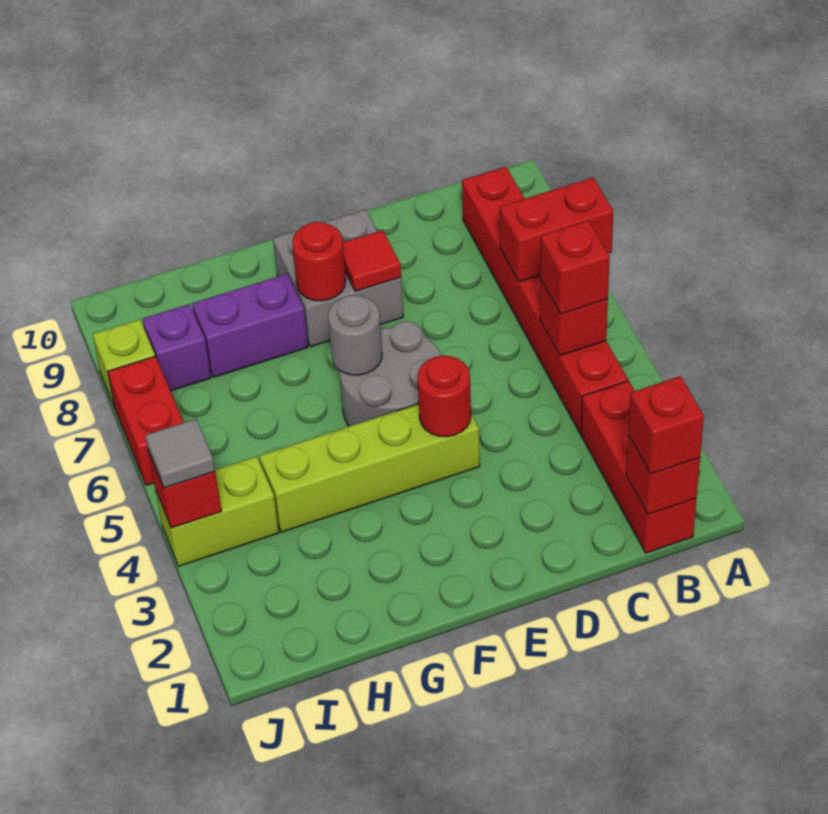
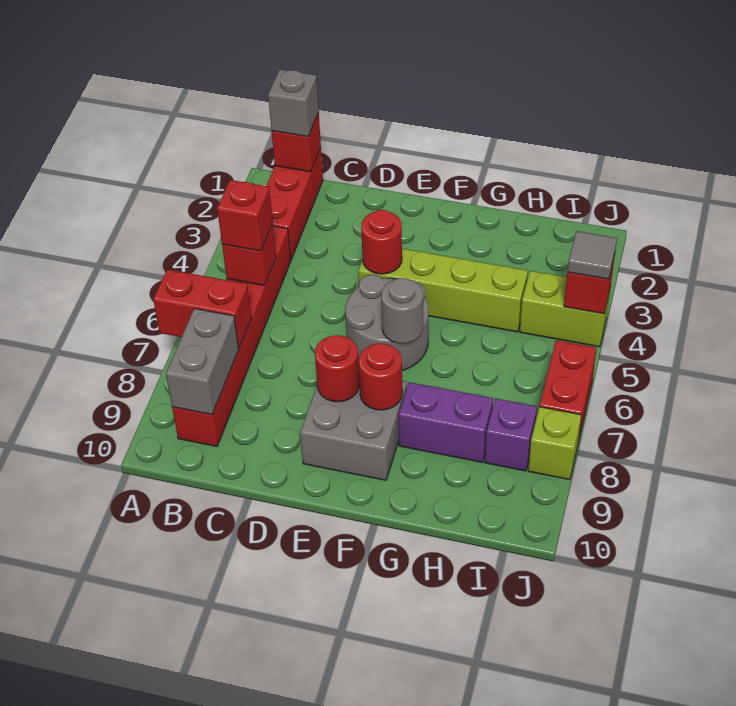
red brick B1 level 3 -> grey brick B1 level 3
none -> grey brick B8:B9 level 2
red tile E8 level 2 -> red round brick E8 level 2

